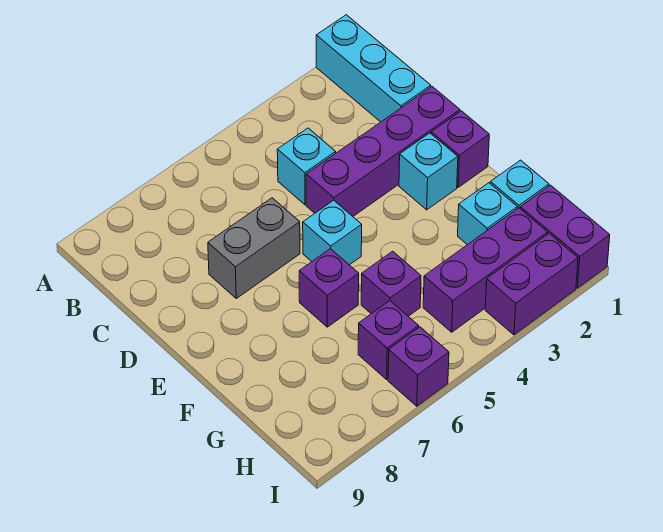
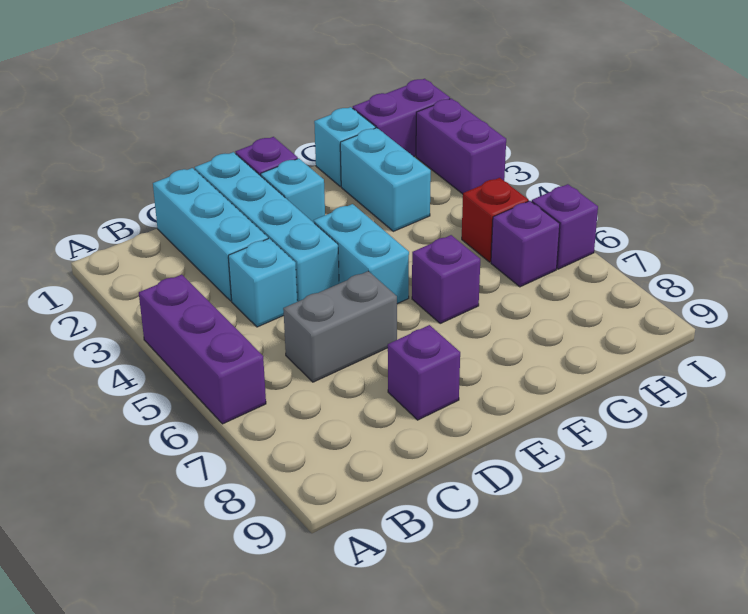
cyan brick A1:C1 level 1 -> cyan brick C1:C3 level 1
purple brick D1:D4 level 1 -> cyan brick D1:D4 level 1
grey brick D6:D7 level 1 -> grey brick C6:D6 level 1
cyan brick E5 level 1 -> cyan brick E4:E5 level 1
cyan brick G2 level 1 -> cyan brick G2:G3 level 1
purple brick G5 level 1 -> purple brick D8 level 1
purple brick H2:H4 level 1 -> purple brick A4:A6 level 1
none -> red brick H5 level 1

